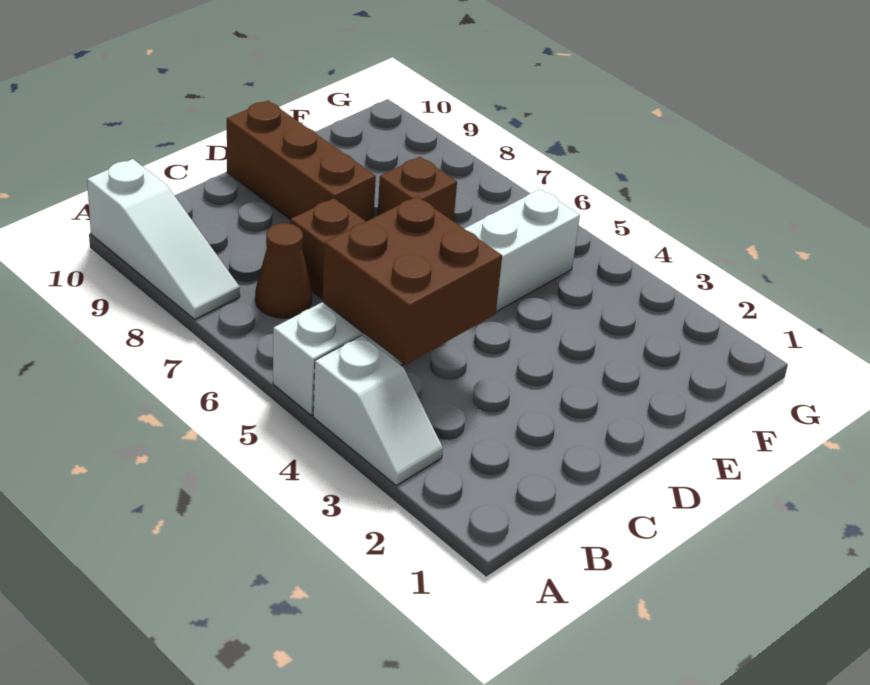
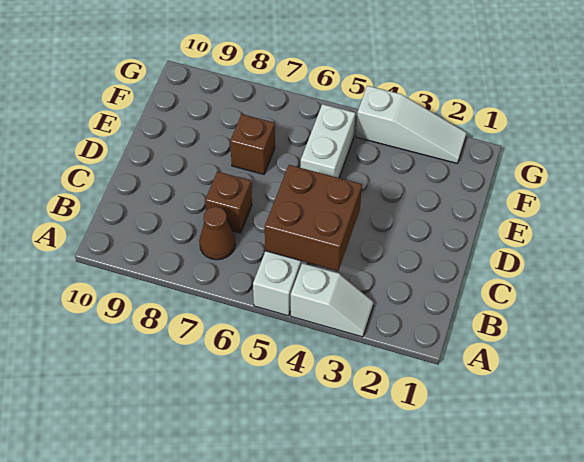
white slope A8:A10 level 1 top 10 -> white slope G2:G4 level 1 top 4
brown brick D8:D10 level 1 -> none

